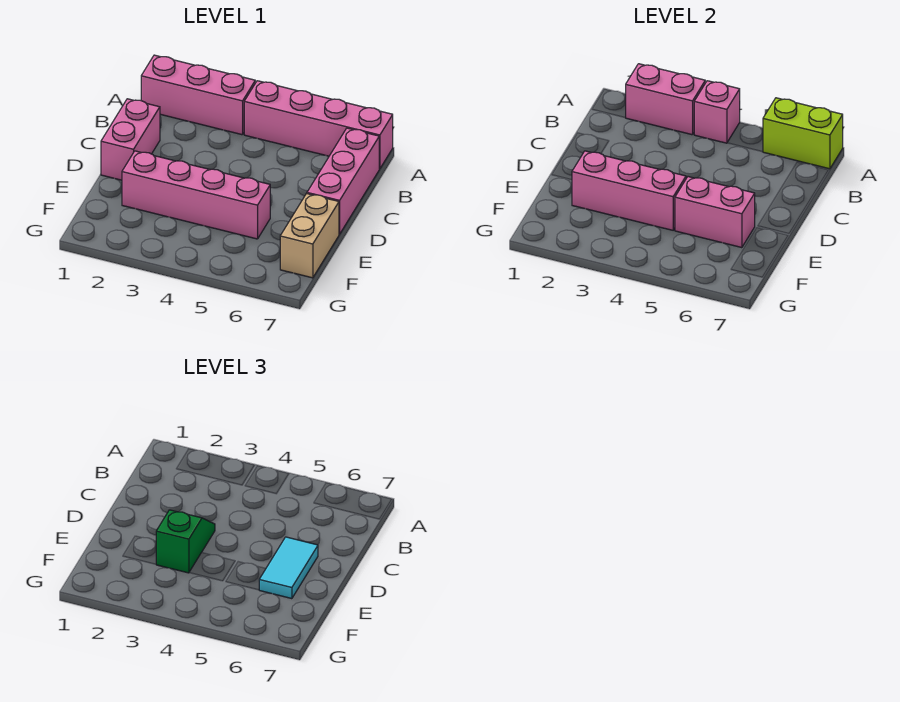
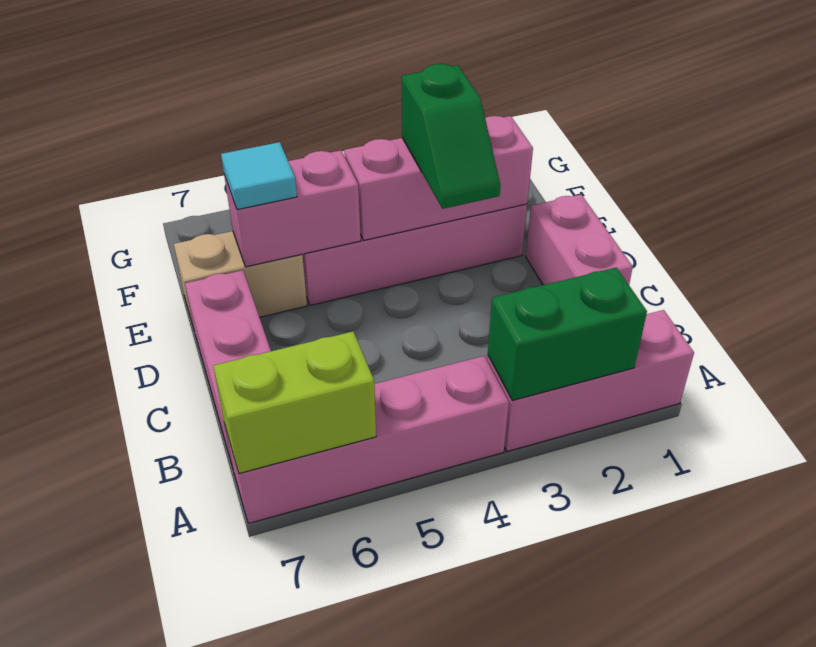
pink brick A2:A3 level 2 -> green brick A2:A3 level 2
pink brick A4 level 2 -> none
cyan tile D6:E6 level 3 -> cyan tile E6 level 3
tan brick E7:F7 level 1 -> tan brick E6:E7 level 1

